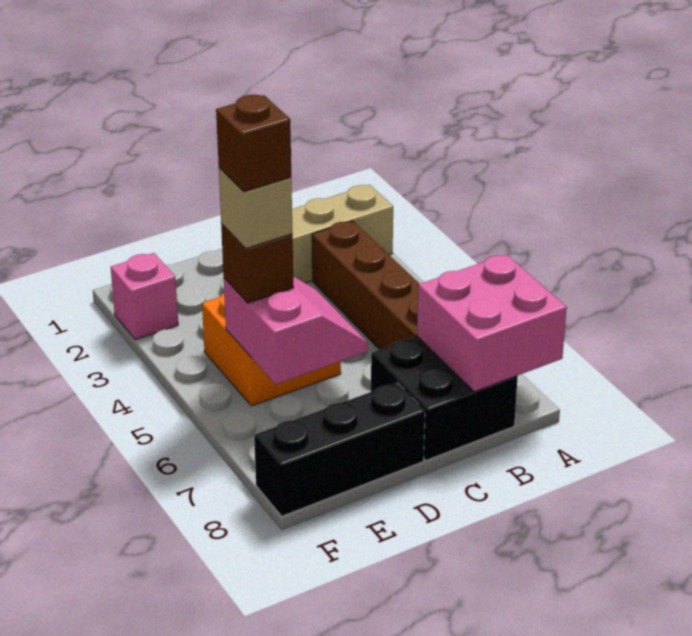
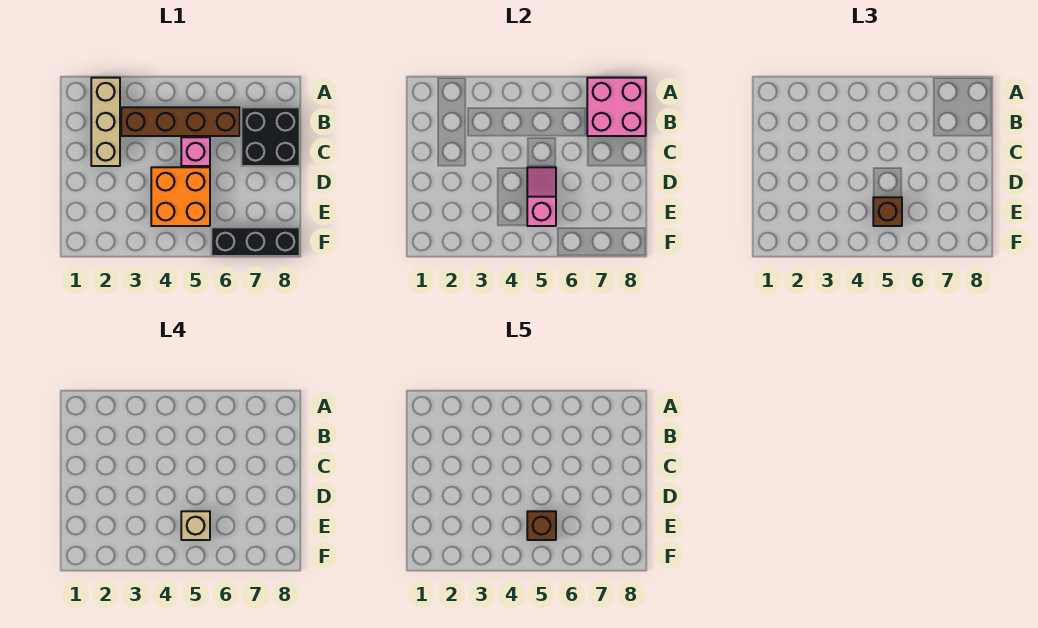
pink slope D5:E6 level 2 top E -> pink slope D5:E5 level 2 top E
black brick D8:F8 level 1 -> black brick F6:F8 level 1
pink brick F2 level 1 -> pink brick C5 level 1

